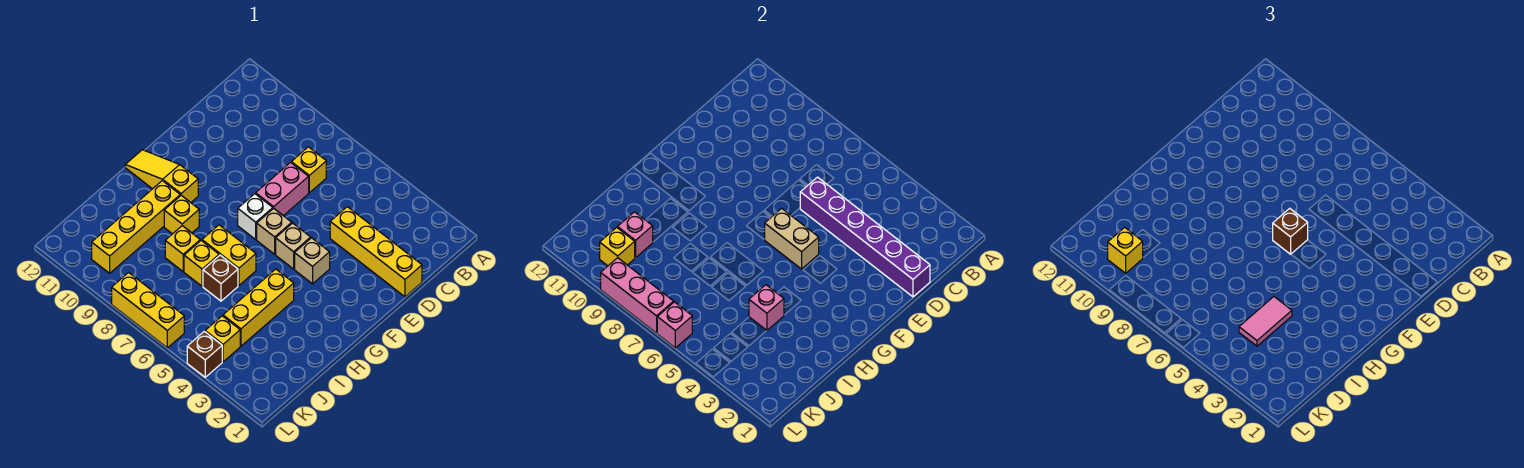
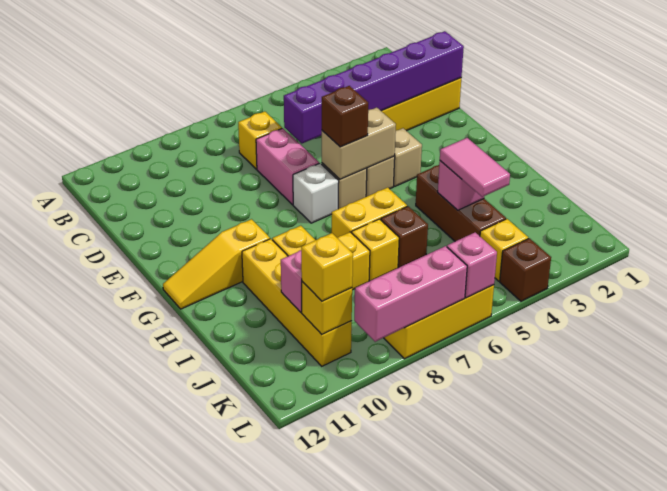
yellow brick H4:J4 level 1 -> brown brick H4:J4 level 1

